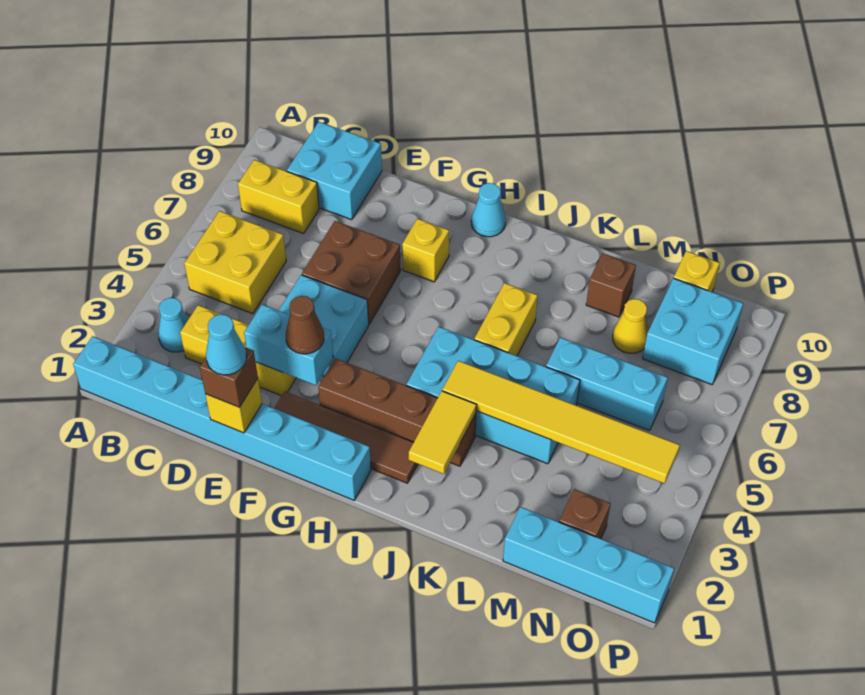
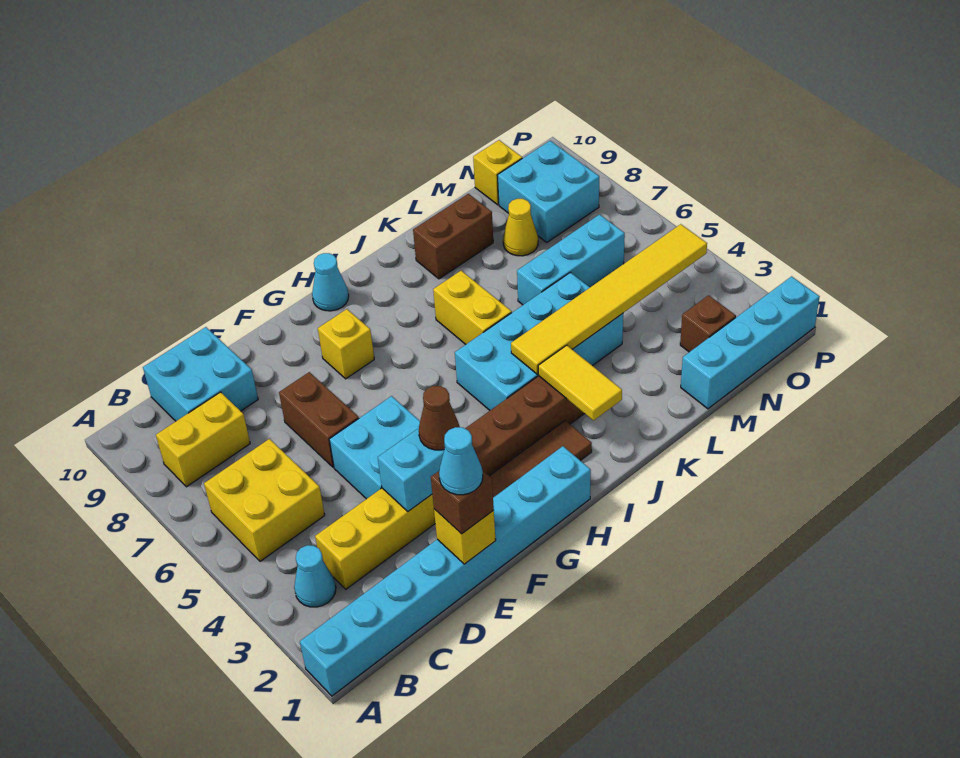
brown brick E6:F7 level 1 -> brown brick E6:E7 level 1
brown brick L9 level 1 -> brown brick K9:L9 level 1

